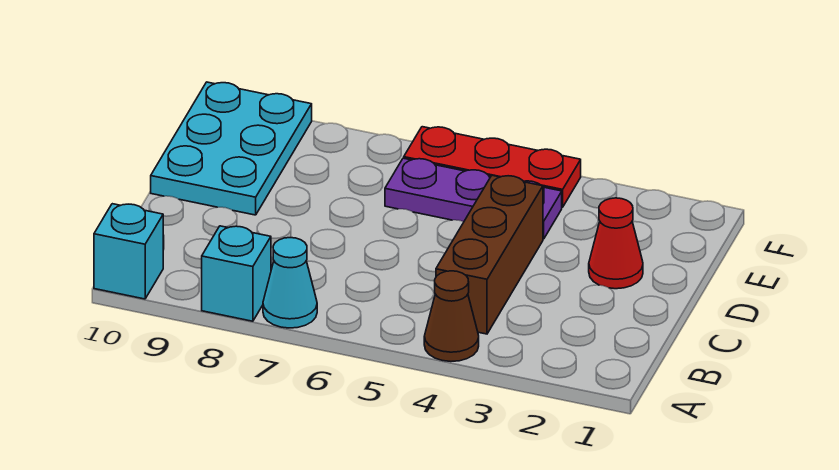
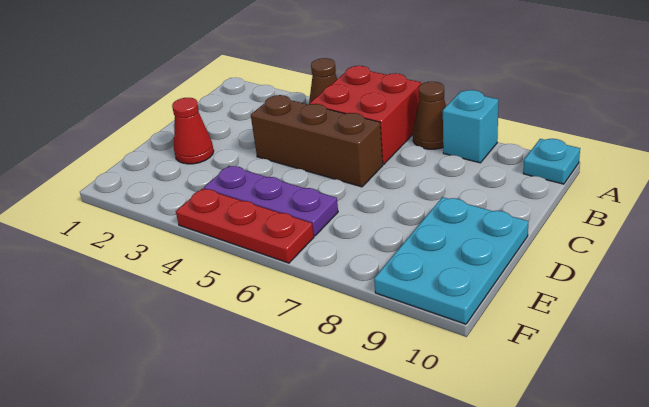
none -> red brick A5:B6 level 1
cyan cone A7 level 1 -> brown cone A7 level 1
cyan brick A10 level 1 -> cyan plate A10 level 1
brown brick B4:D4 level 1 -> brown brick C4:C6 level 1

